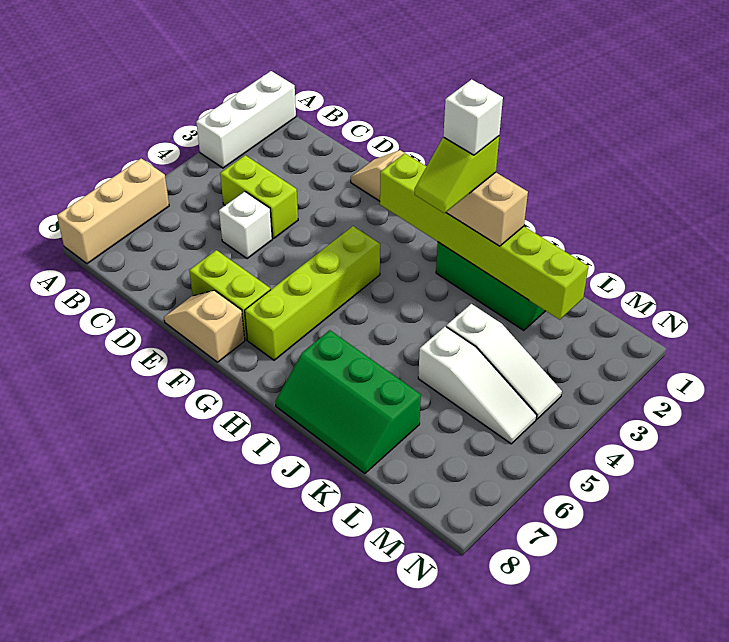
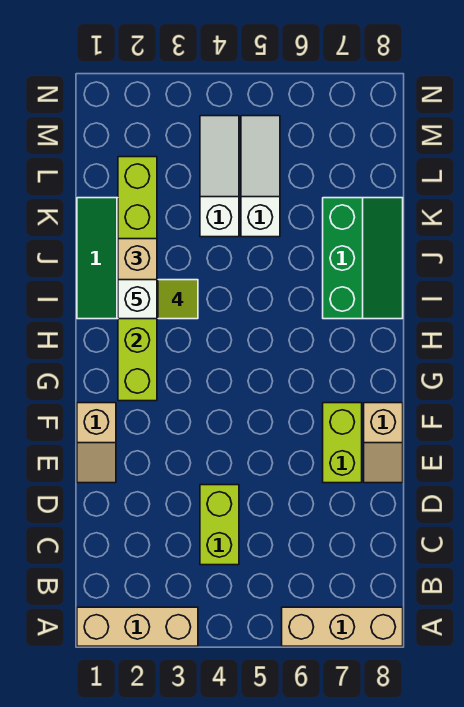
white brick A1:A3 level 1 -> tan brick A1:A3 level 1
white brick D5 level 1 -> none
lime brick G4:G7 level 1 -> none

